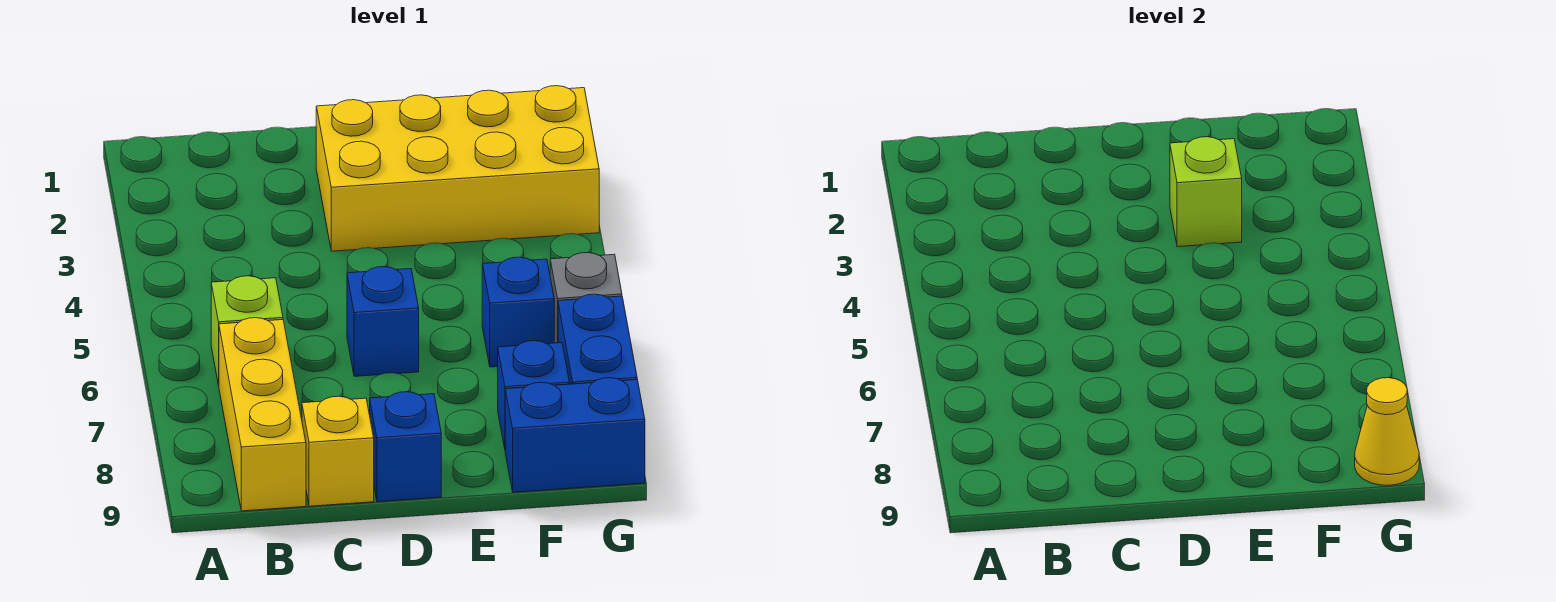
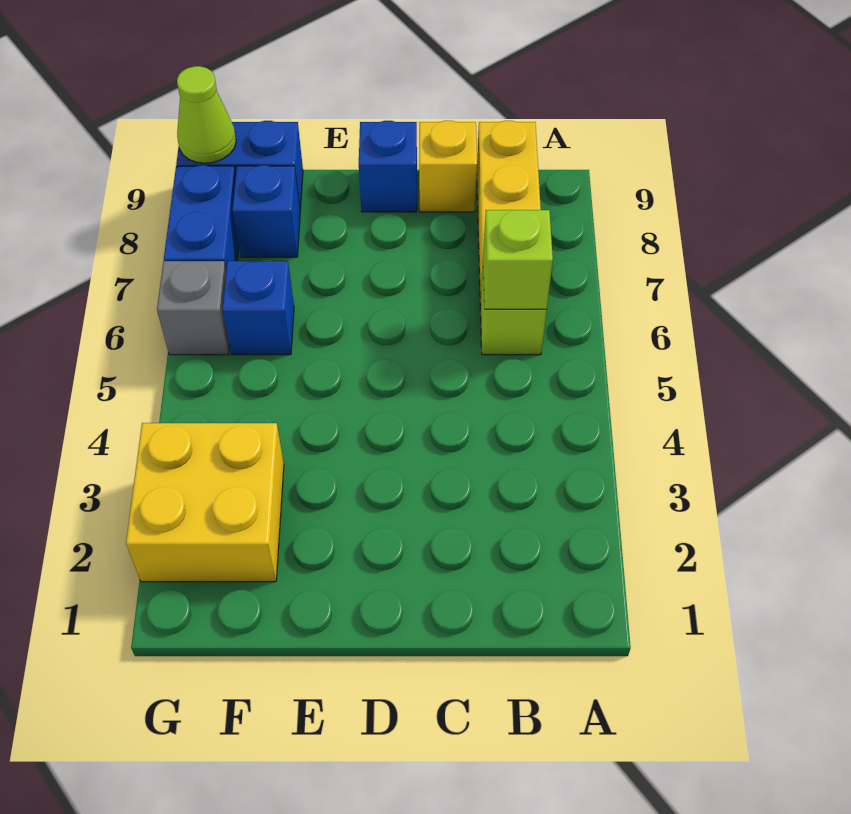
yellow brick D2:G3 level 1 -> yellow brick F2:G3 level 1
blue brick D6 level 1 -> none
lime brick E3 level 2 -> lime brick B6 level 2
yellow cone G9 level 2 -> lime cone G9 level 2

